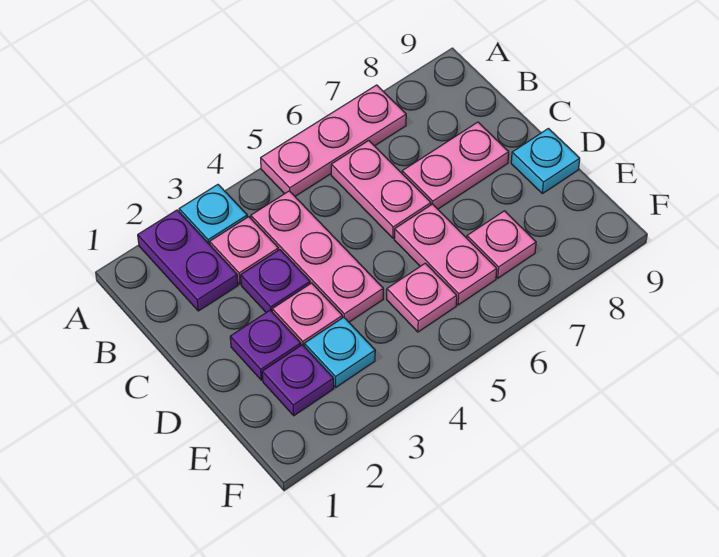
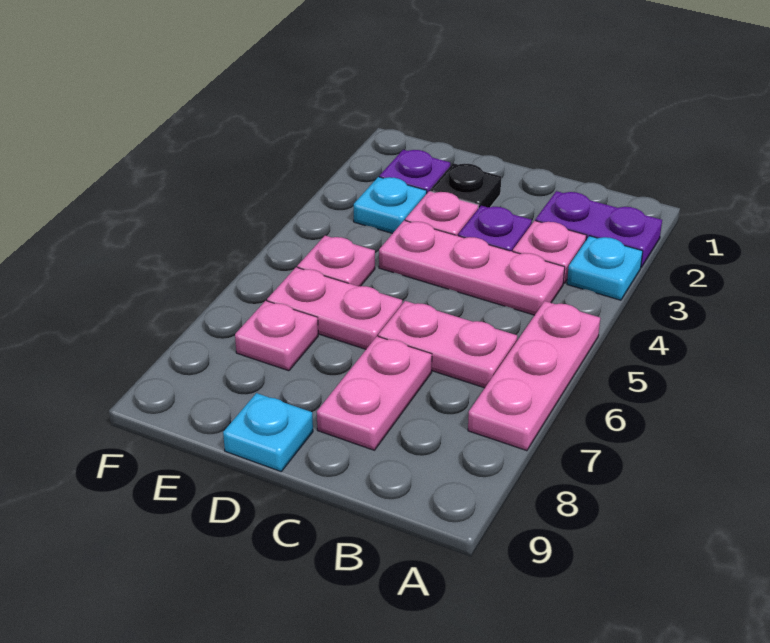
purple plate D2 level 1 -> black plate D2 level 1

